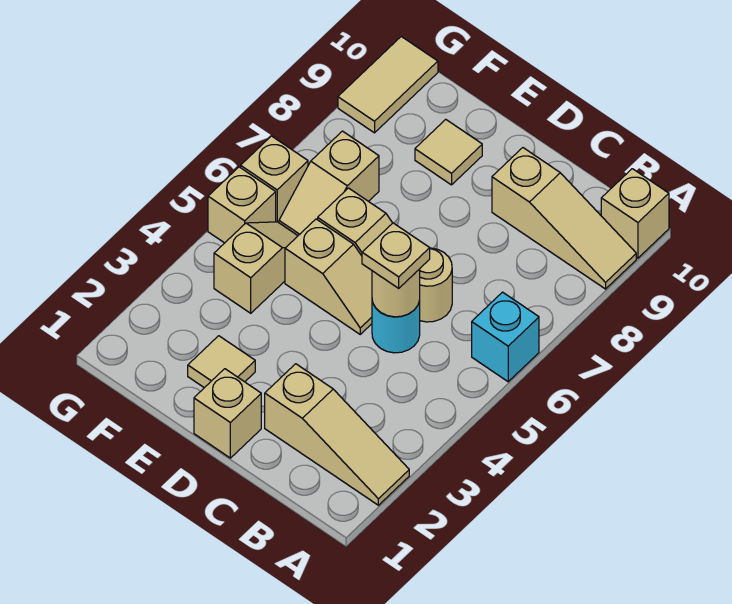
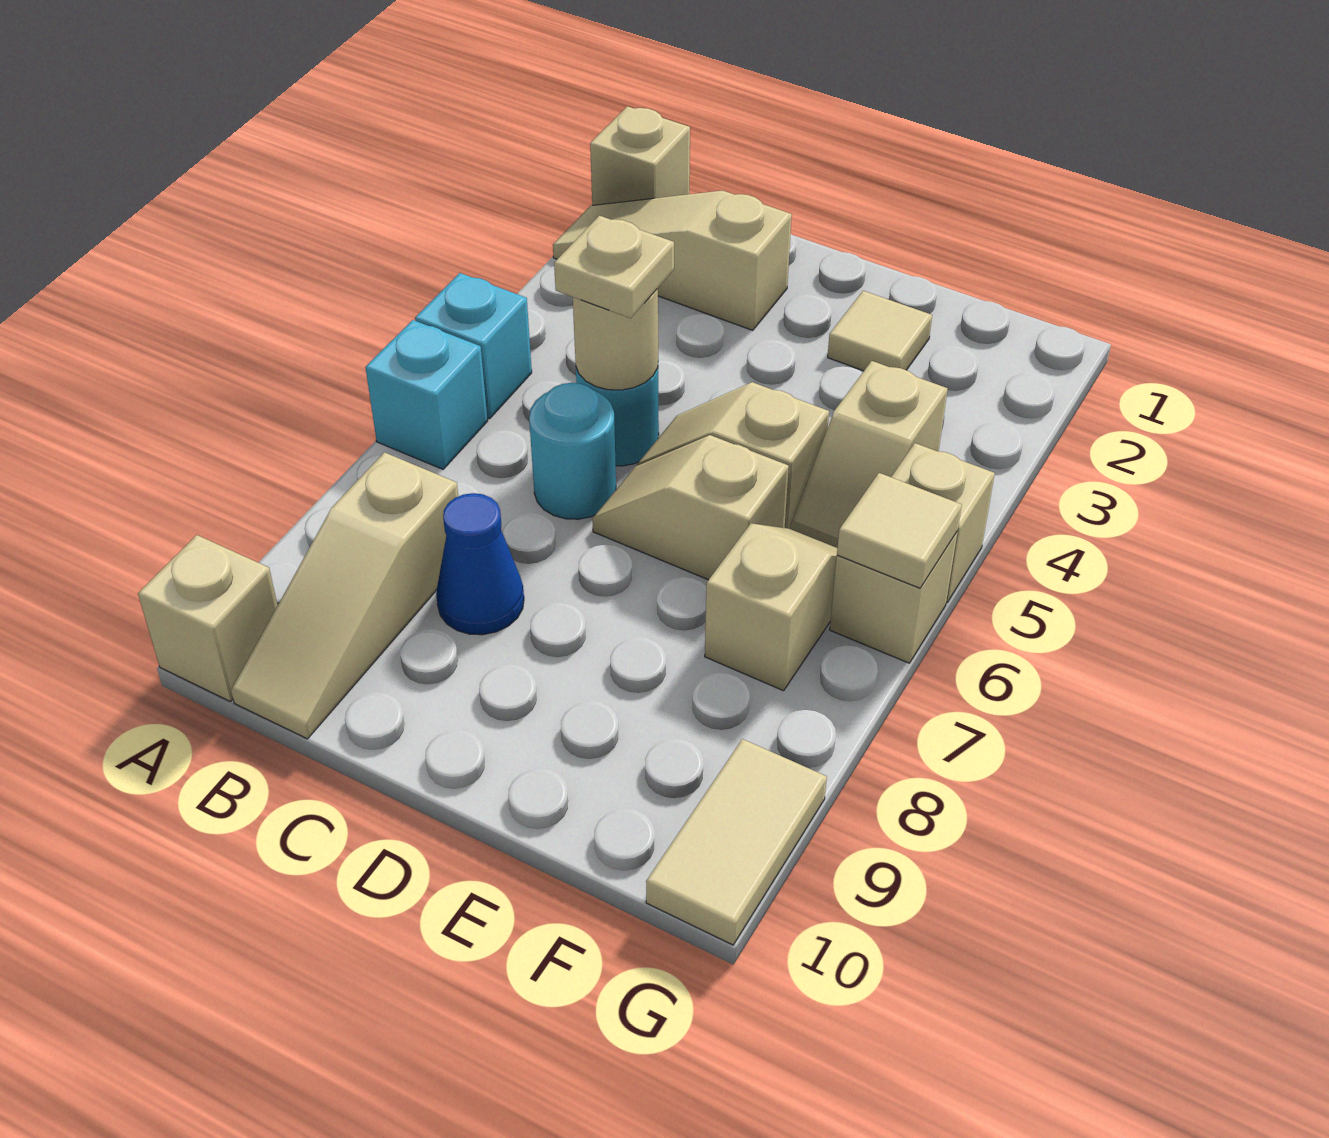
none -> cyan brick A5 level 1
tan slope A9:C9 level 1 top C -> tan slope B8:B10 level 1 top 8
tan round brick C6 level 1 -> cyan round brick C6 level 1
none -> blue cone C8 level 1
tan brick D1 level 1 -> tan brick A1 level 1
tan tile E9 level 1 -> tan tile G6 level 2

